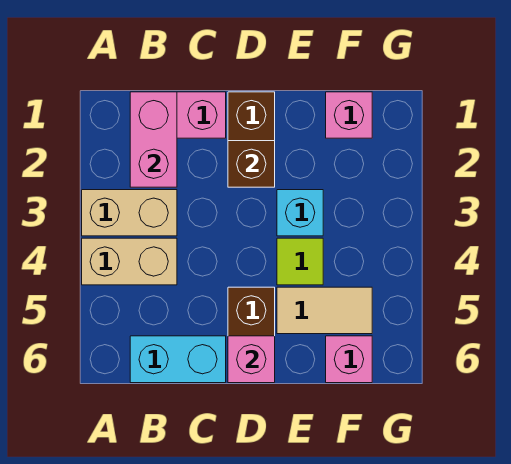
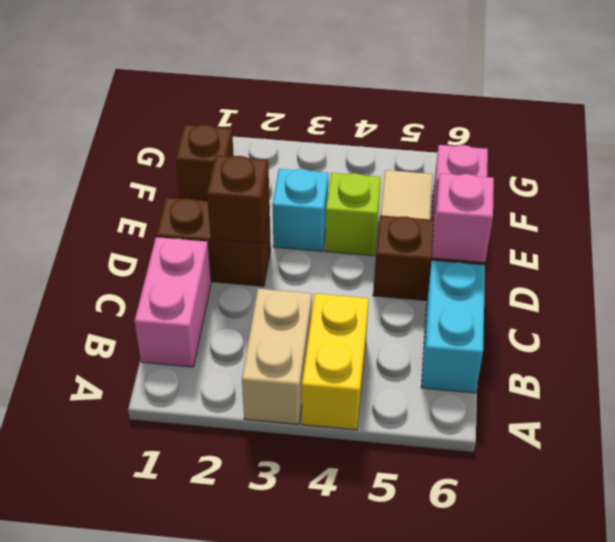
tan brick A4:B4 level 1 -> yellow brick A4:B4 level 1
pink brick B1:B2 level 2 -> none
lime tile E4 level 1 -> lime brick E4 level 1
pink brick F1 level 1 -> brown brick F1 level 1

